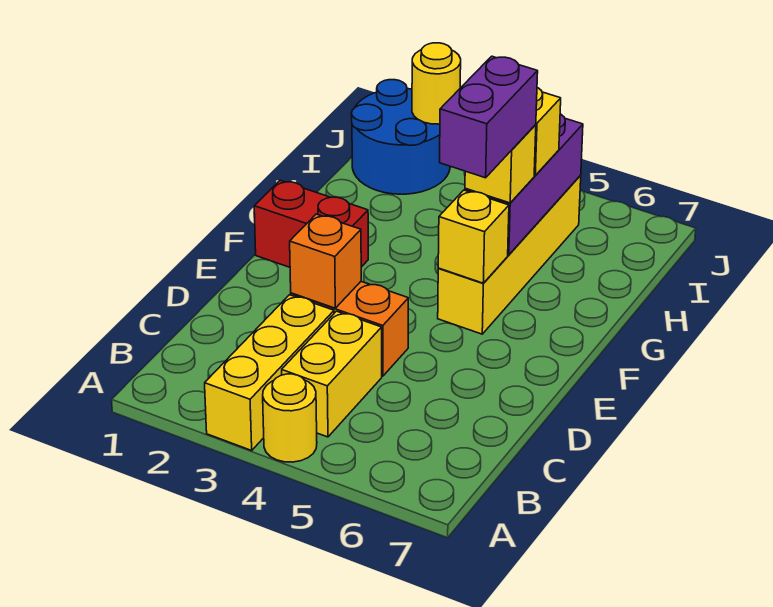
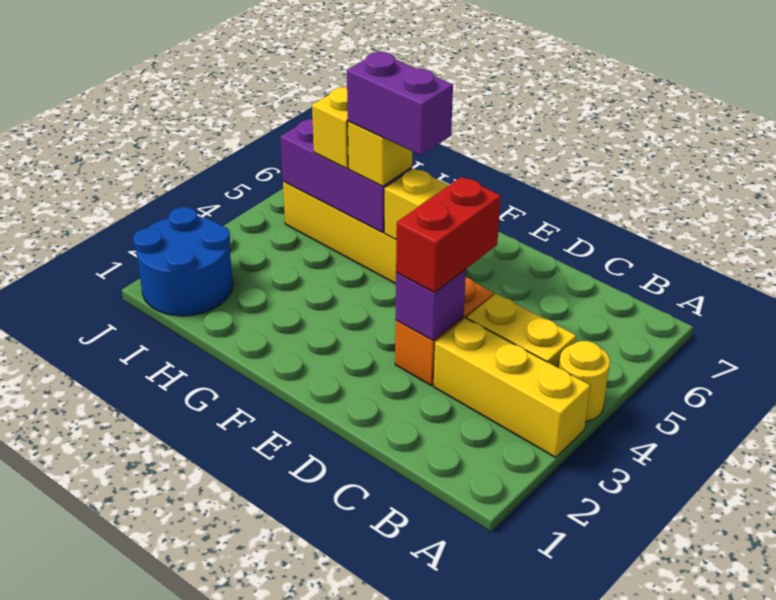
orange brick D3 level 2 -> purple brick D3 level 2
red brick F1:F2 level 1 -> red brick D3:D4 level 3
yellow round brick J2 level 2 -> none

